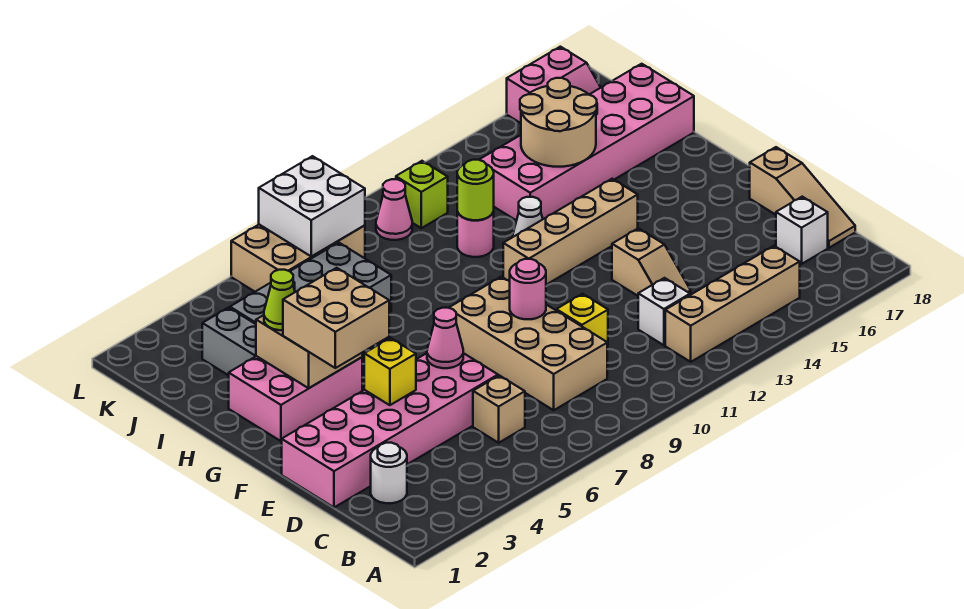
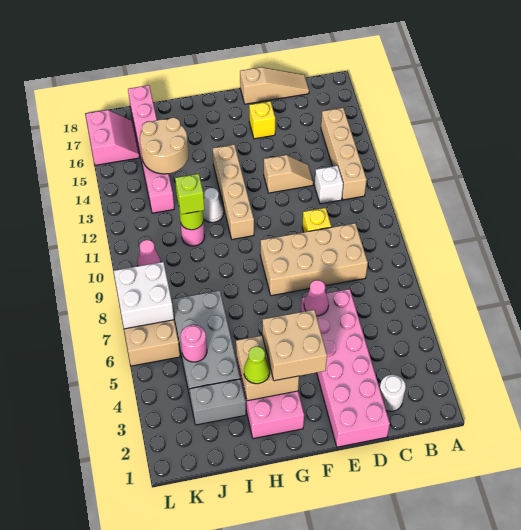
tan brick C6 level 1 -> none
white brick C17 level 1 -> none
yellow brick E4 level 2 -> yellow brick E16 level 1
pink round brick E9 level 2 -> pink round brick J5 level 2
pink brick I13:J18 level 1 -> pink brick J13:J18 level 1
lime brick K11 level 1 -> lime brick I11 level 3

